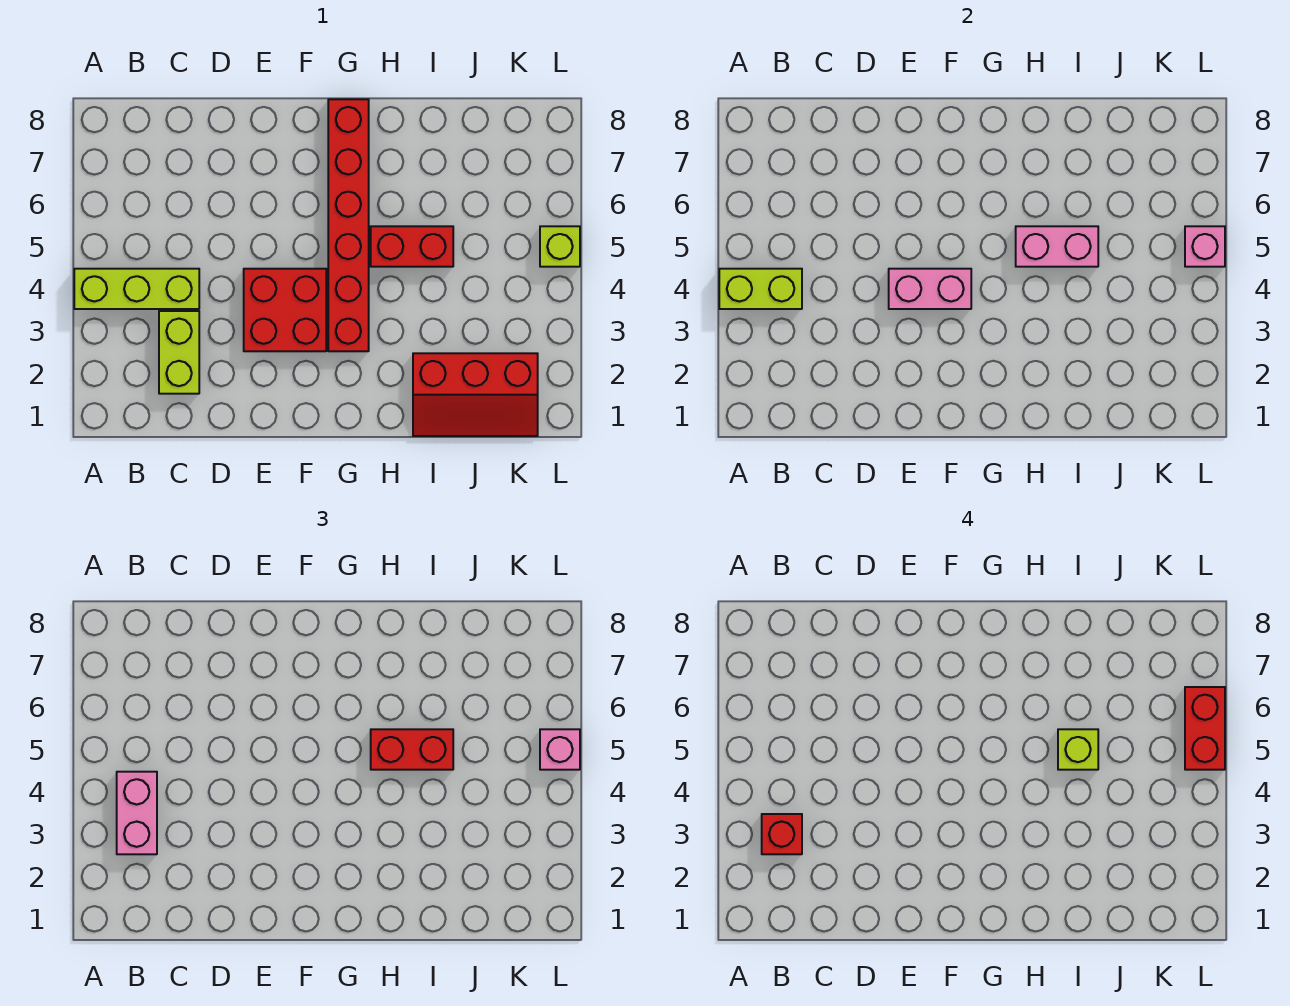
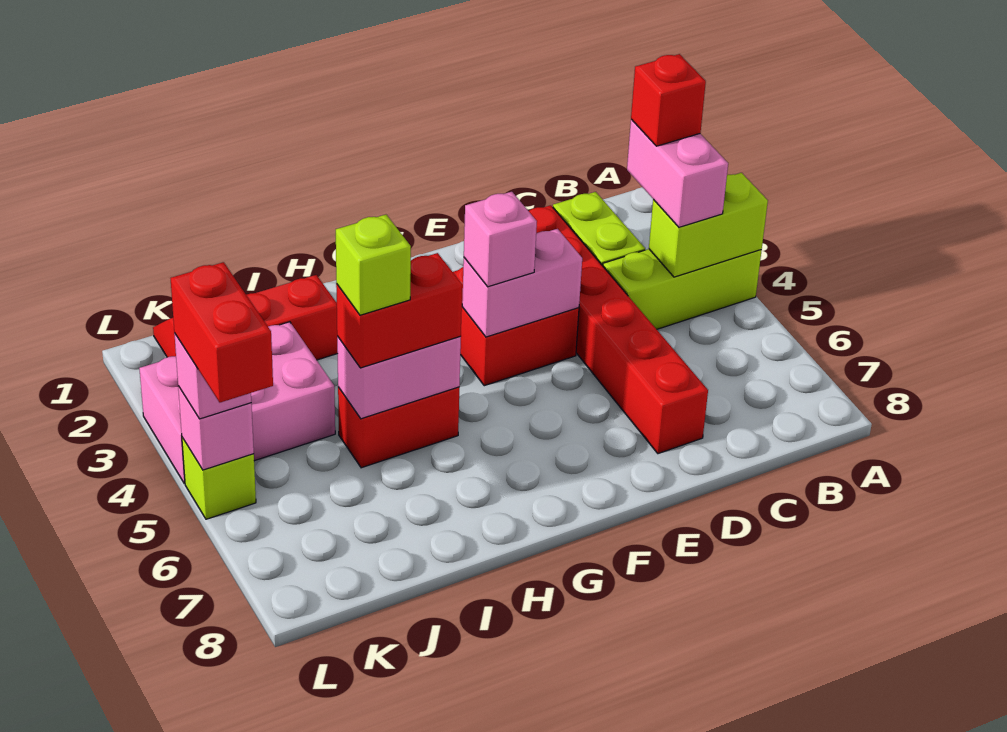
none -> pink brick F4 level 3
red brick G3:G8 level 1 -> red brick D2:D7 level 1
none -> pink brick J3:L4 level 1

